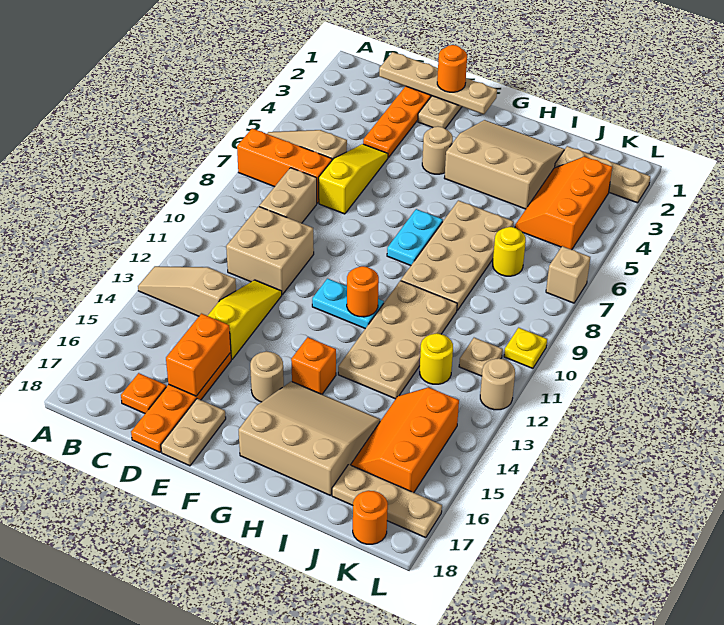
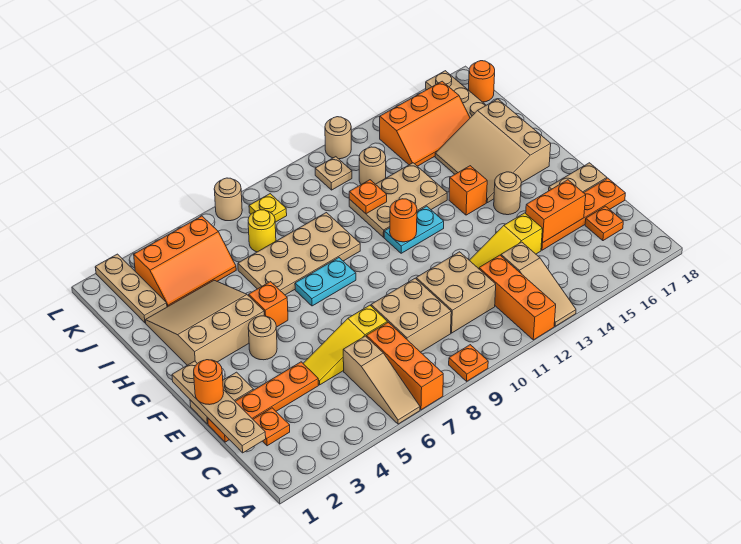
none -> orange plate A9 level 1
none -> orange brick A12:C12 level 1
none -> orange plate C2 level 1
tan brick C8:C9 level 1 -> tan brick C8:D9 level 1
cyan plate F11:G11 level 1 -> cyan plate G11:G12 level 1
tan slope G2:I4 level 1 top 4 -> tan slope G2:I4 level 1 top G
none -> orange brick G5 level 1
tan plate H10:I13 level 1 -> tan plate H11:I13 level 1
none -> orange plate I11 level 2
yellow round brick J12 level 1 -> tan round brick J12 level 1
tan brick L7 level 1 -> tan round brick L7 level 1
yellow plate L10 level 1 -> yellow plate K8 level 1

